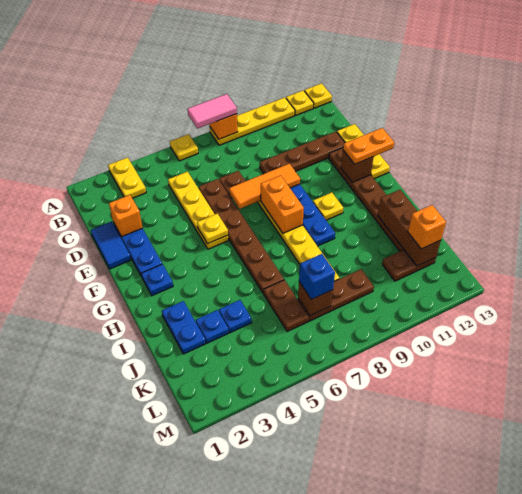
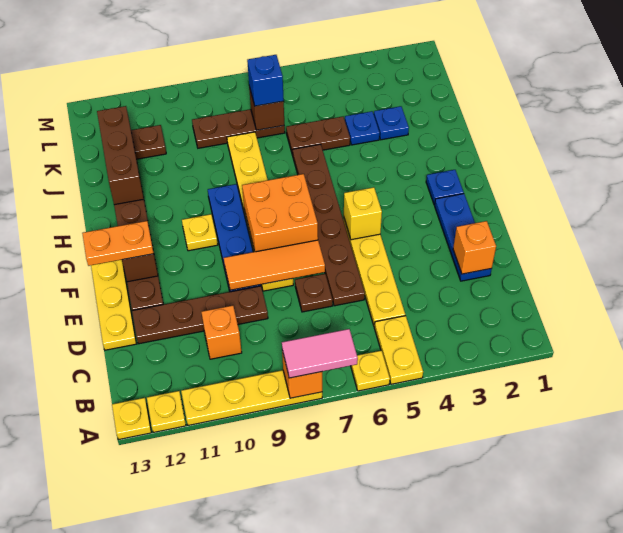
yellow plate A3:B3 level 1 -> yellow plate A5:B5 level 1
blue tile D1:E1 level 1 -> none
yellow plate F5 level 2 -> yellow brick F5 level 2
orange brick F8:G8 level 2 -> orange brick F7:G8 level 2
blue plate I2:J2 level 1 -> none
brown plate J6:K6 level 1 -> brown plate J5:J6 level 1
orange brick K12 level 3 -> orange brick C10 level 1

